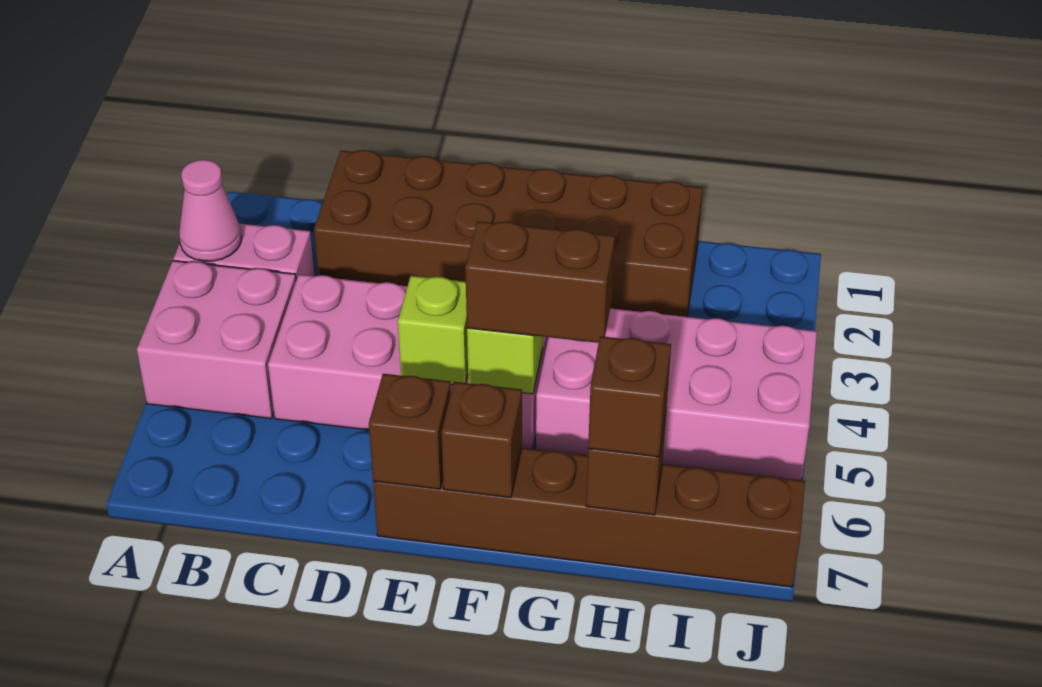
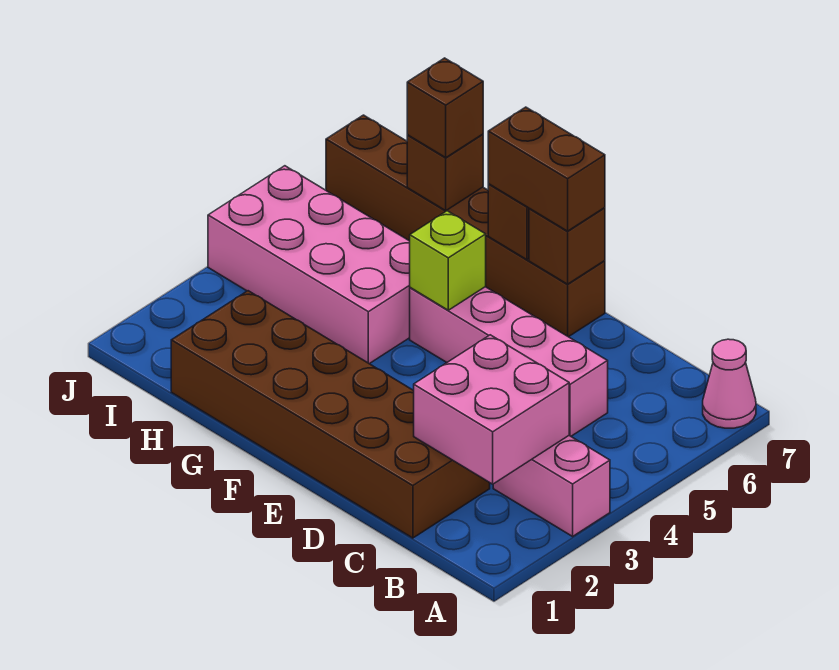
pink cone A3 level 2 -> pink cone A7 level 1
pink brick A4:B5 level 1 -> pink brick B2:C3 level 2
pink brick C4:F5 level 1 -> pink brick C5:F5 level 1
lime brick E5 level 2 -> none
brown brick F5:G5 level 3 -> brown brick E7:F7 level 3

